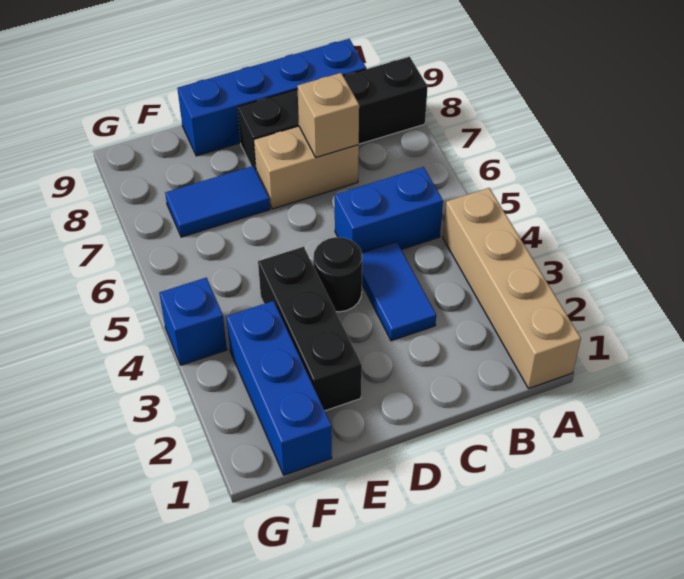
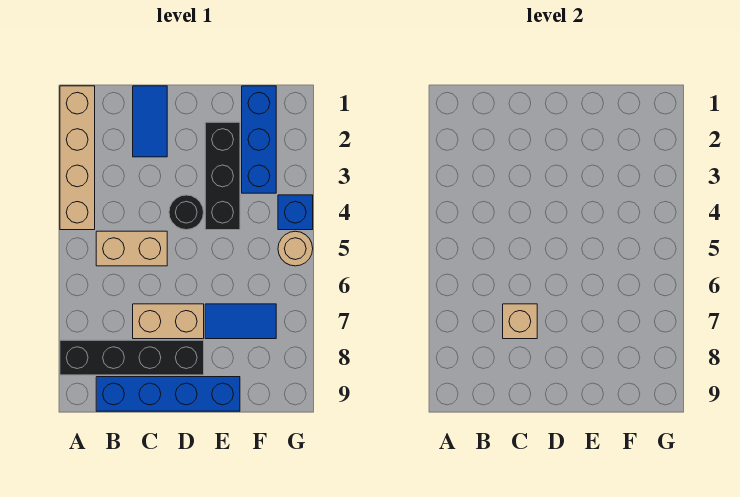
blue brick B5:C5 level 1 -> tan brick B5:C5 level 1
blue tile C3:C4 level 1 -> blue tile C1:C2 level 1
none -> tan round brick G5 level 1

